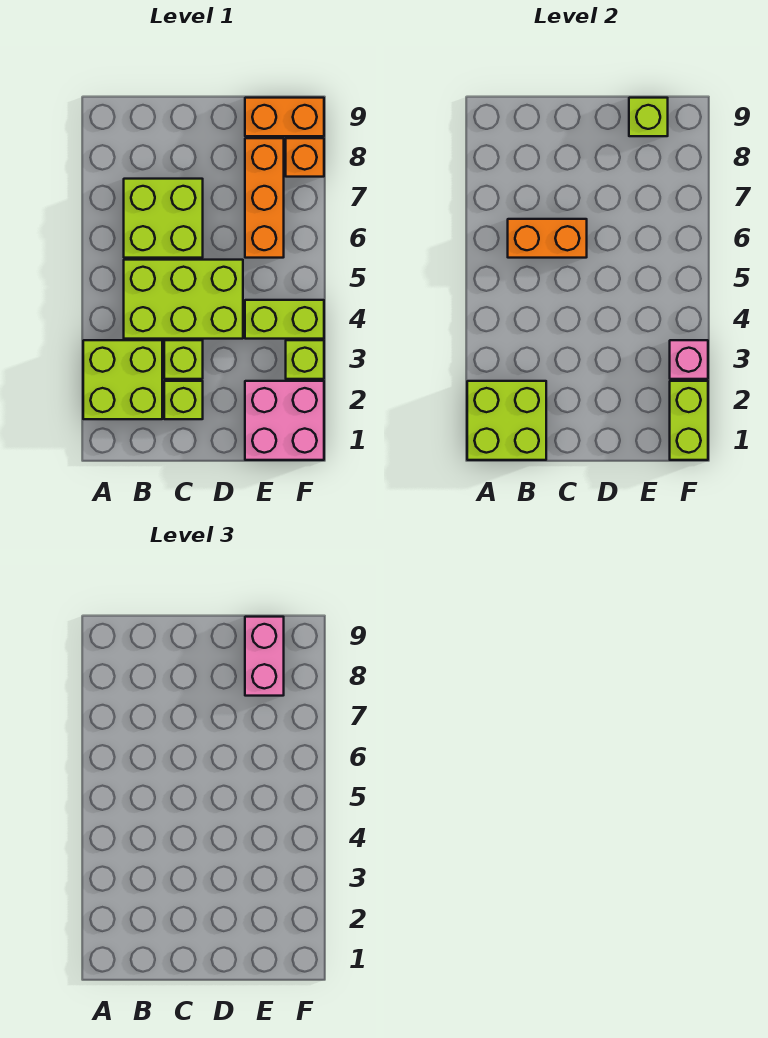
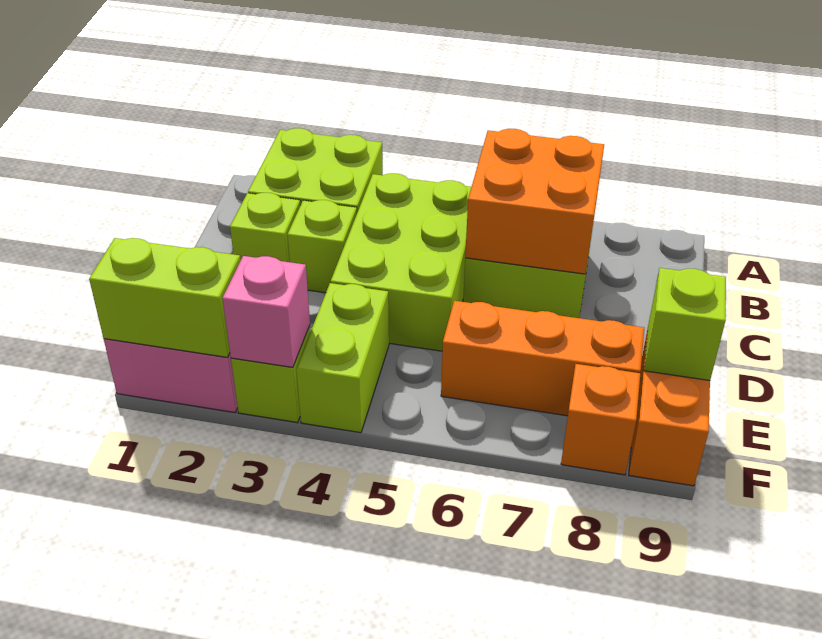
lime brick A1:B2 level 2 -> none
orange brick B6:C6 level 2 -> orange brick B6:C7 level 2
pink brick E8:E9 level 3 -> none

